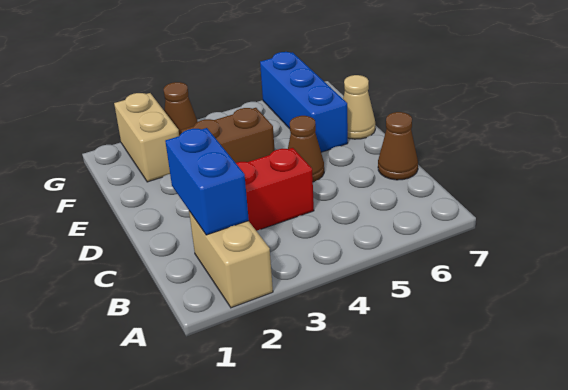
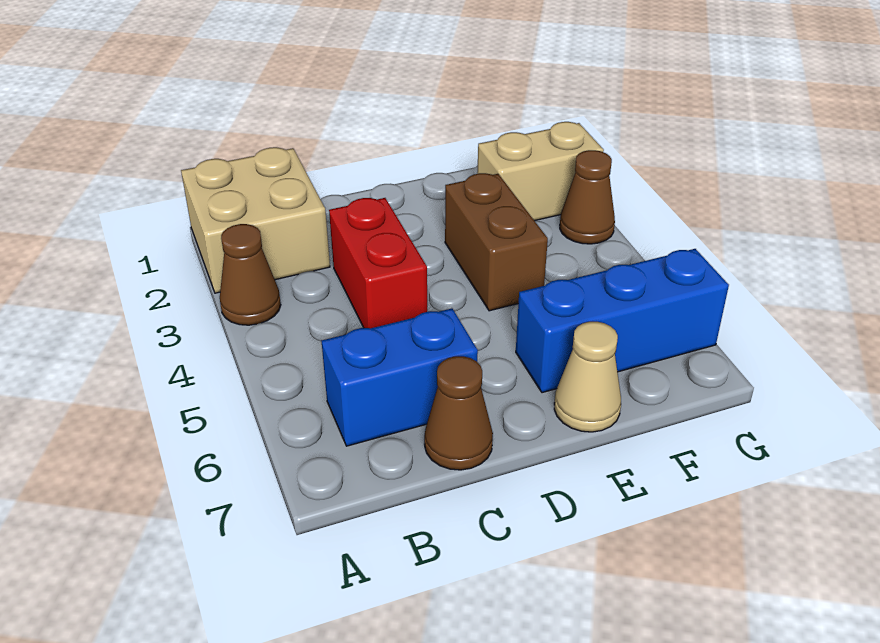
tan brick A2:B2 level 1 -> tan brick A1:B2 level 1
blue brick B2:C2 level 2 -> blue brick B6:C6 level 1
brown cone D5 level 1 -> brown cone A3 level 1

